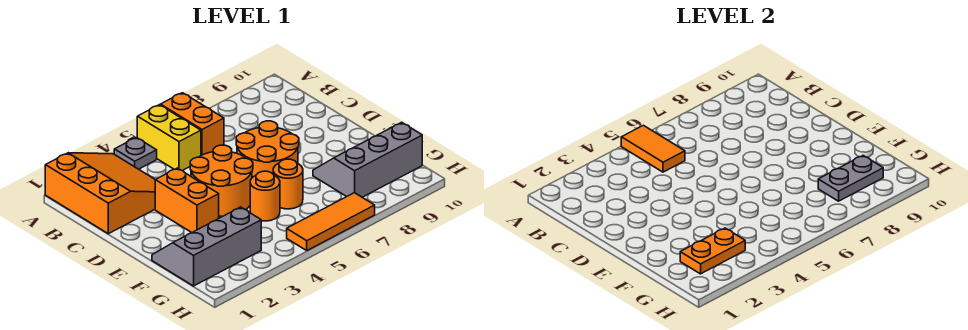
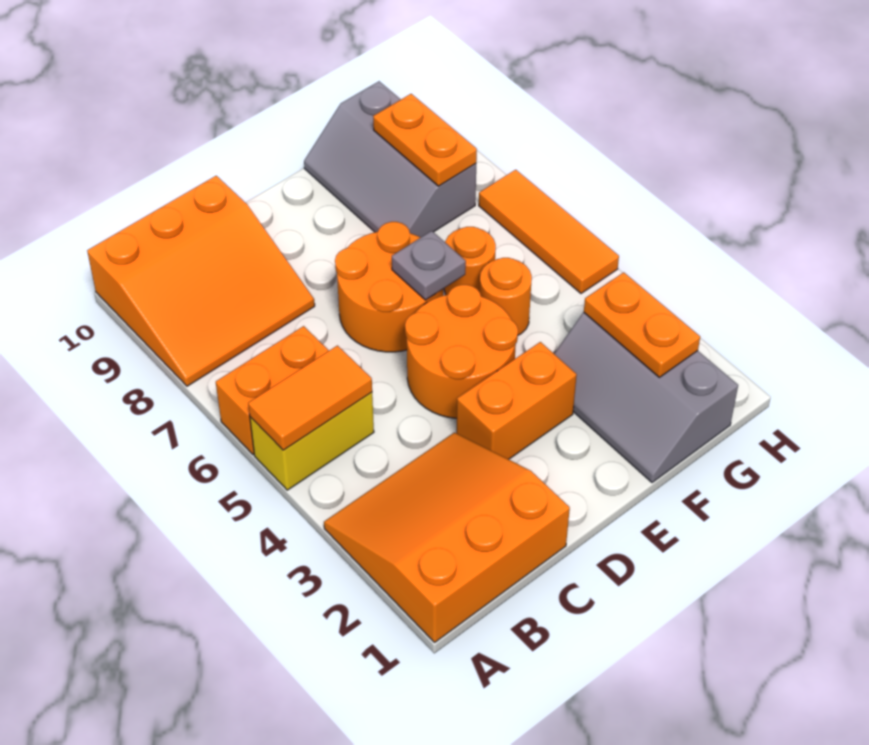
grey plate A4 level 1 -> grey plate E6 level 2
none -> orange slope A8:C10 level 1 top 10
grey plate G8:G9 level 2 -> orange plate G8:G9 level 2

